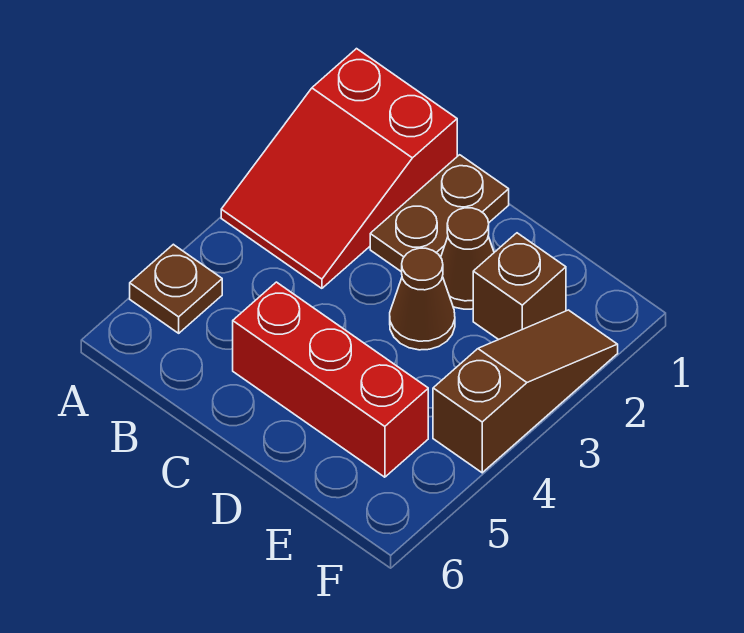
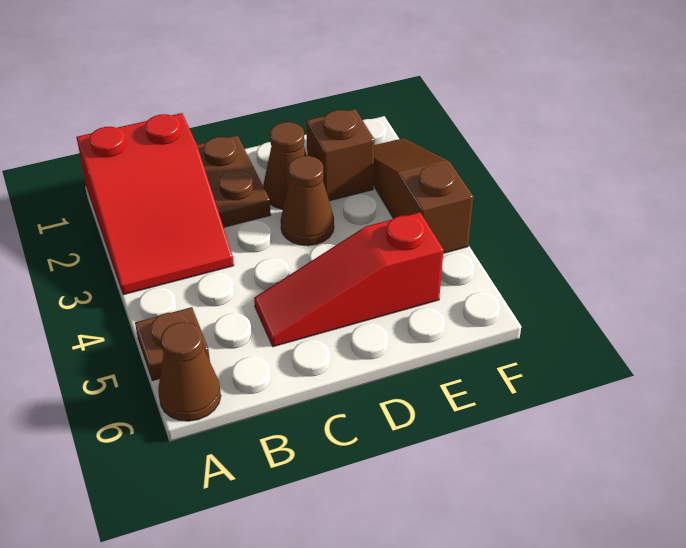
none -> brown cone A6 level 1
red brick C5:E5 level 1 -> red slope C5:E5 level 1 top E

